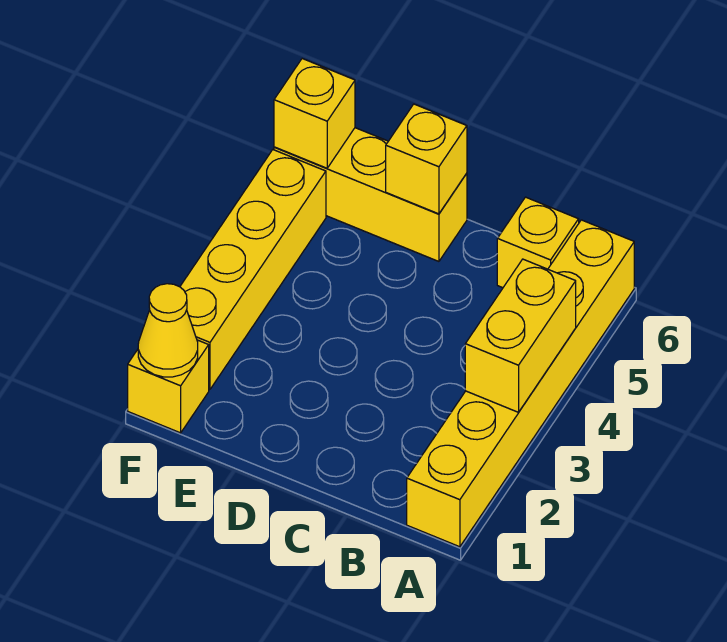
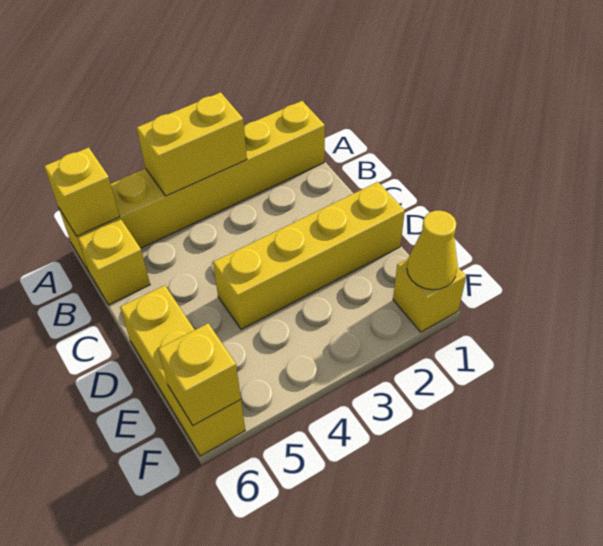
yellow brick D6 level 2 -> yellow brick A6 level 2
yellow brick F2:F5 level 1 -> yellow brick D1:D4 level 1

